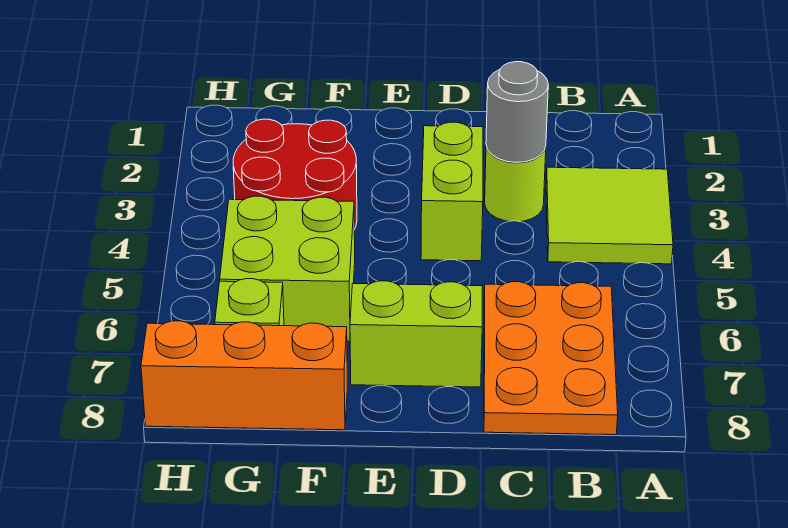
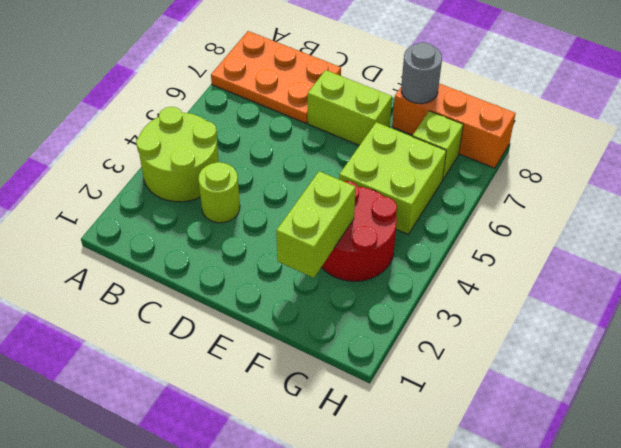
lime tile A3:B4 level 1 -> lime round brick A3:B4 level 1
orange plate B6:C8 level 1 -> orange plate A7:C8 level 1
grey round brick C3 level 2 -> grey round brick F8 level 2
lime brick D3:D4 level 1 -> lime brick F2:F3 level 2

